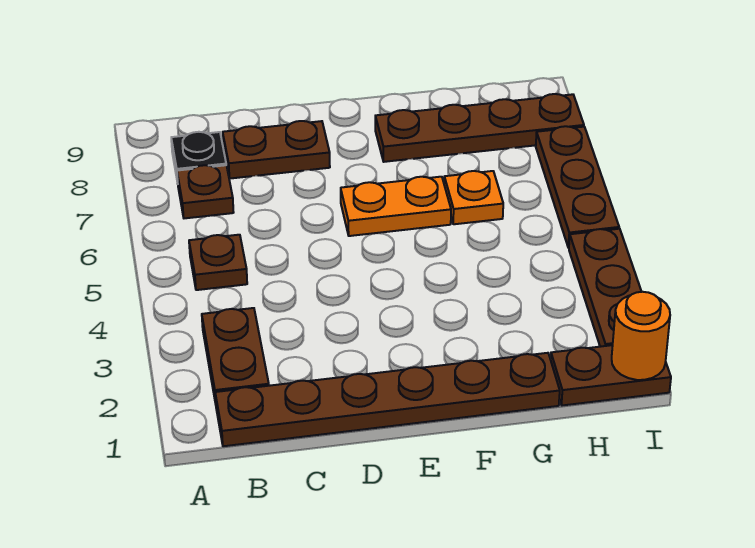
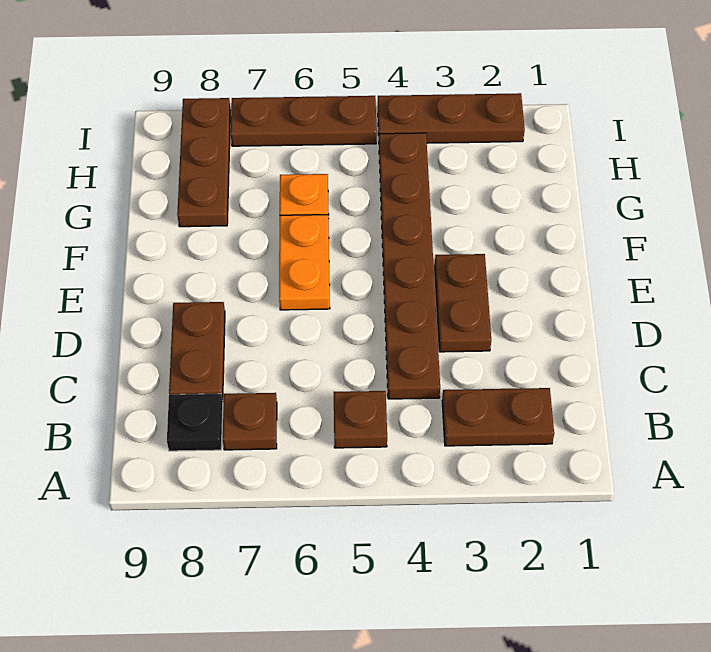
brown plate B1:G1 level 1 -> brown plate C4:H4 level 1
brown plate F8:I8 level 1 -> brown plate G8:I8 level 1
brown plate H1:I1 level 1 -> brown plate D3:E3 level 1
orange round brick I1 level 2 -> none

